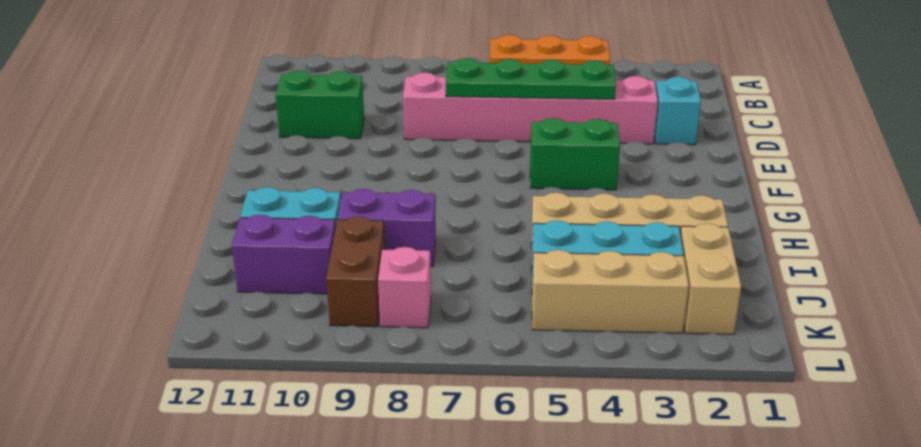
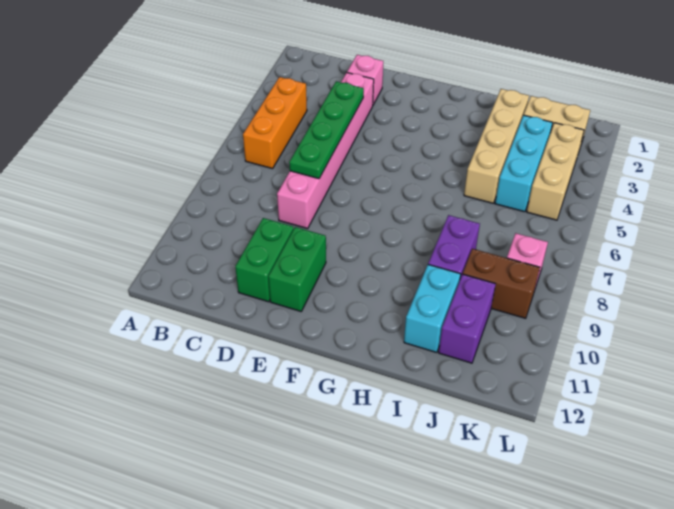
cyan brick D2 level 1 -> pink brick D2 level 1
green brick F4:F5 level 1 -> green brick E10:E11 level 1

